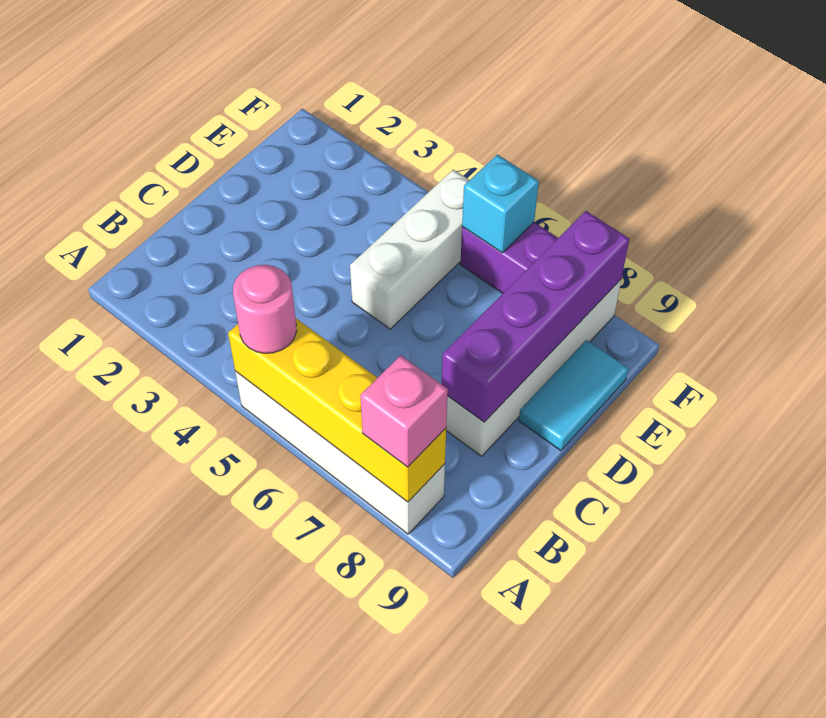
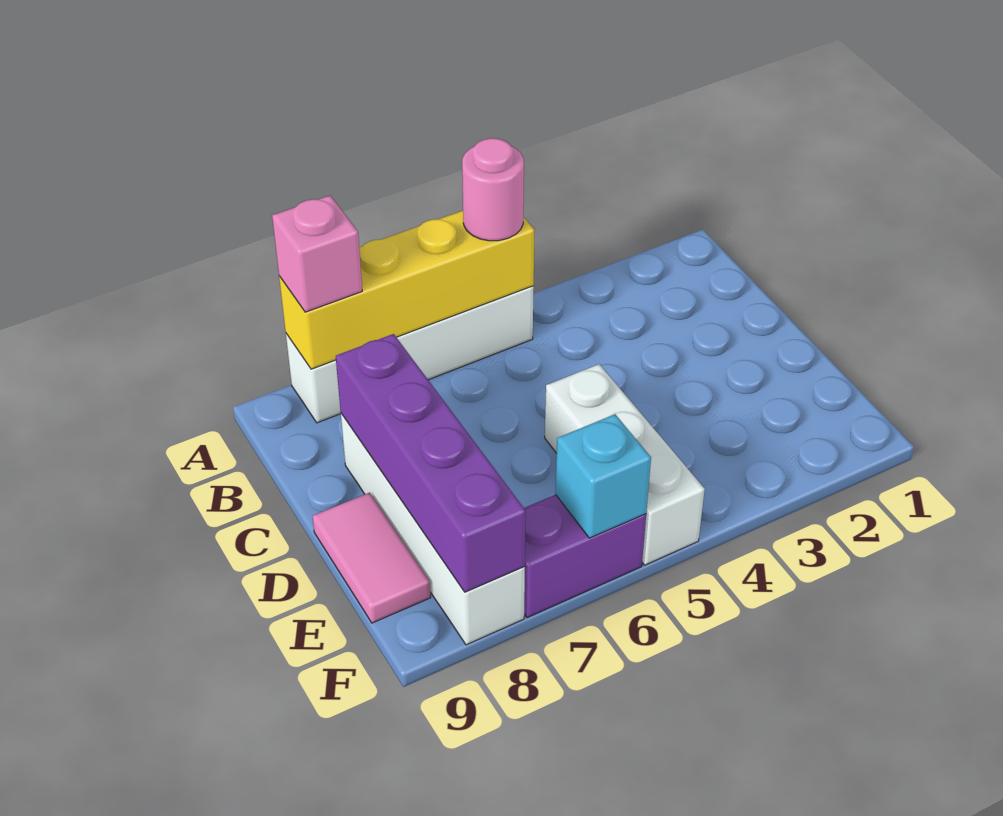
cyan tile D9:E9 level 1 -> pink tile D9:E9 level 1

